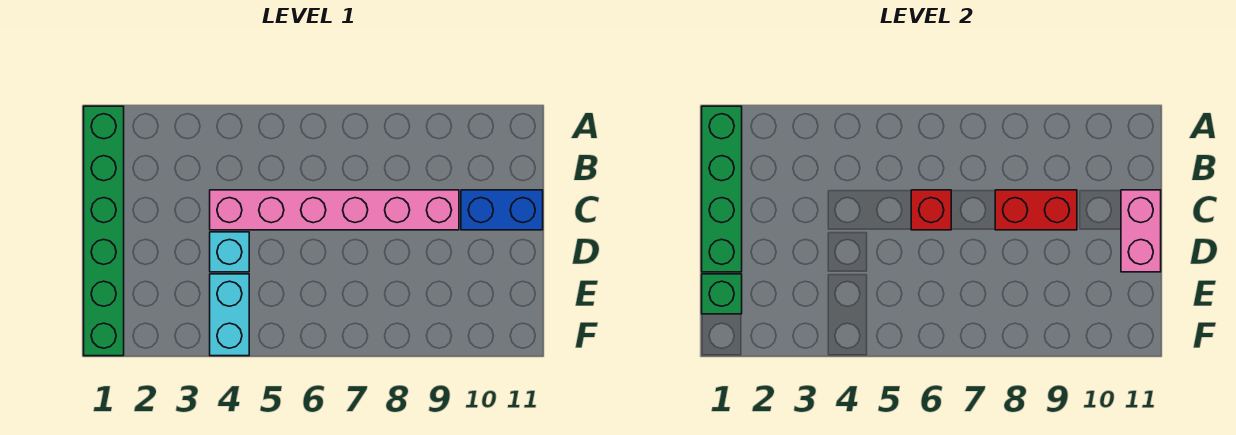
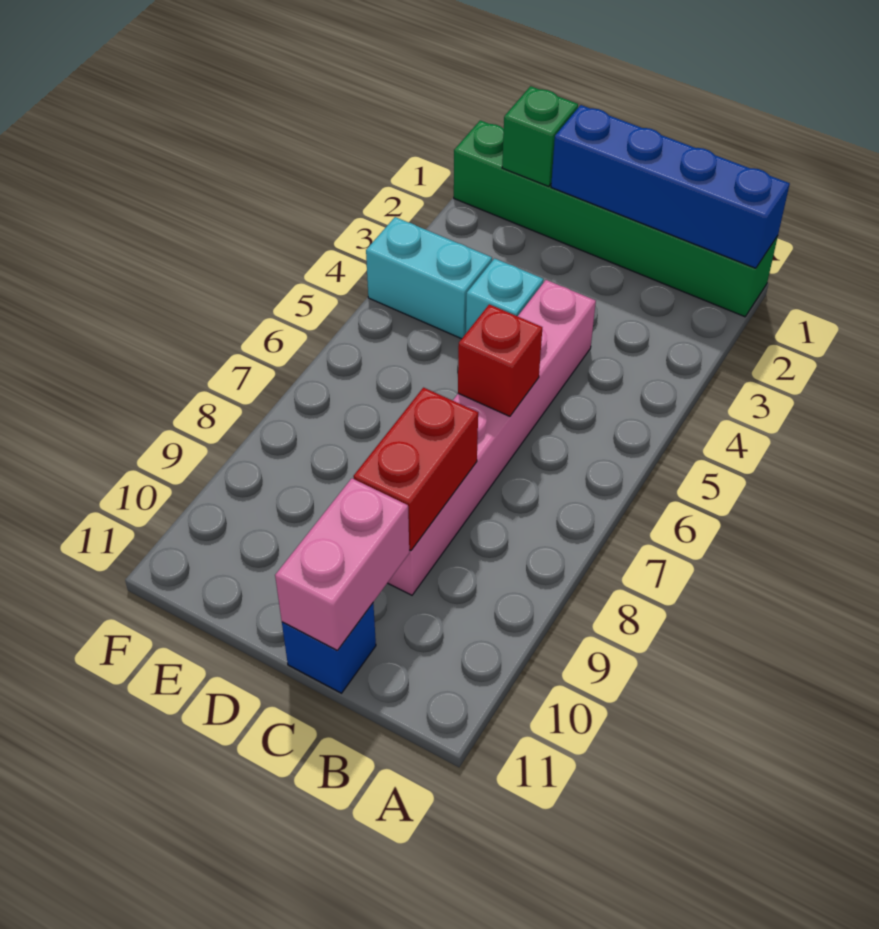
green brick A1:D1 level 2 -> blue brick A1:D1 level 2
blue brick C10:C11 level 1 -> blue brick C11 level 1
pink brick C11:D11 level 2 -> pink brick C10:C11 level 2

